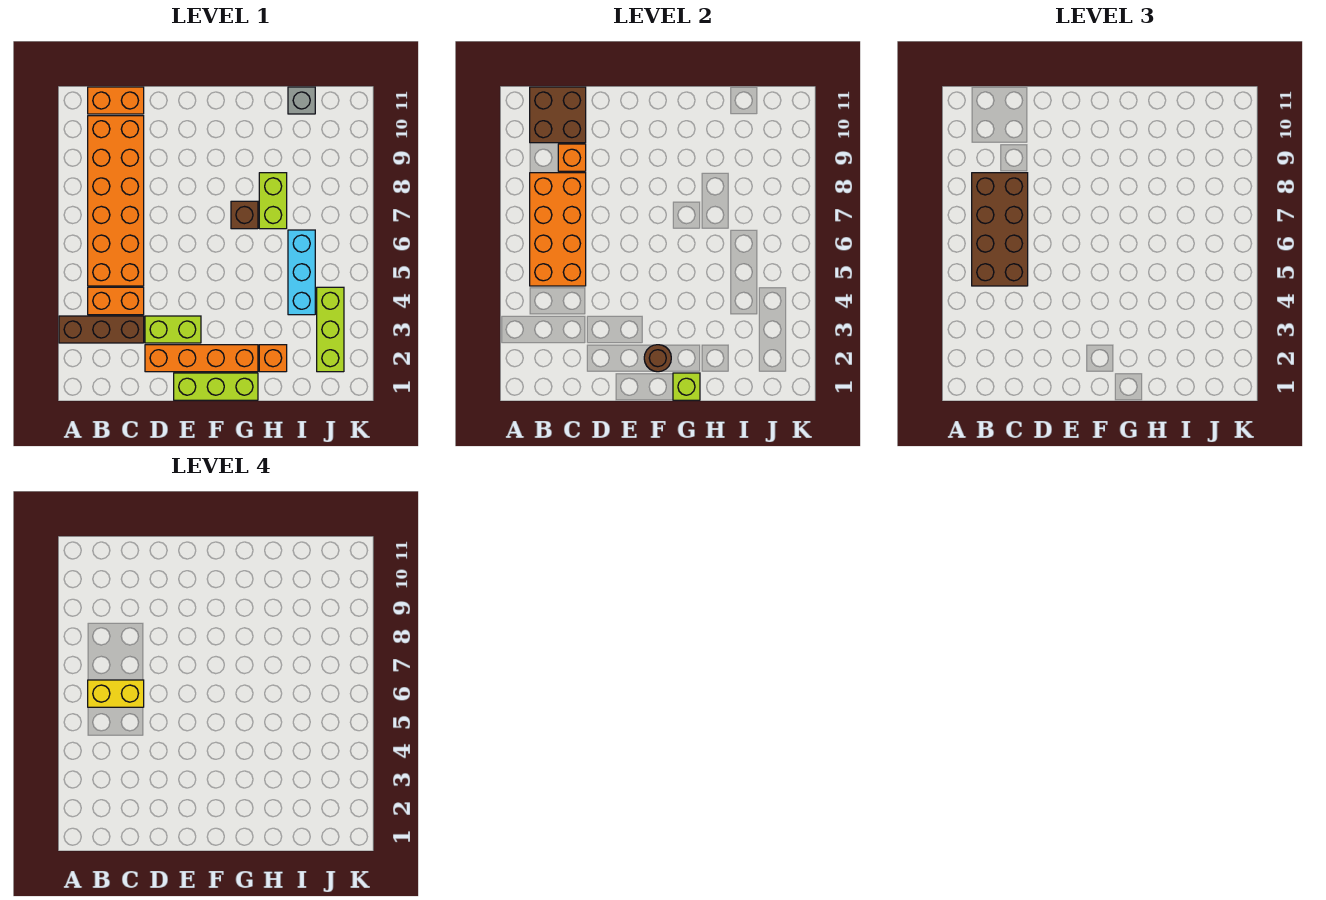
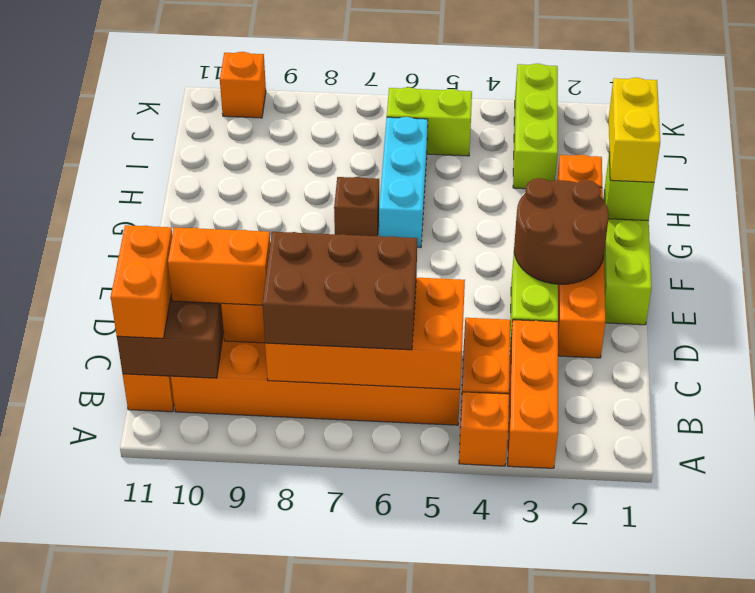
brown brick A3:C3 level 1 -> orange brick A3:C3 level 1
none -> orange brick A4 level 1
brown brick B5:C8 level 3 -> brown brick B6:C8 level 3
yellow brick B6:C6 level 4 -> yellow brick G1:H1 level 3
none -> orange brick B11:C11 level 3
none -> orange brick C9:C10 level 3
brown round brick F2 level 2 -> brown round brick E2:F3 level 2
lime brick H7:H8 level 1 -> lime brick J5:J6 level 1
cyan brick I4:I6 level 1 -> cyan brick G6:I6 level 1
grey brick I11 level 1 -> none
lime brick J2:J4 level 1 -> lime brick I3:K3 level 1
none -> orange brick K10 level 1

